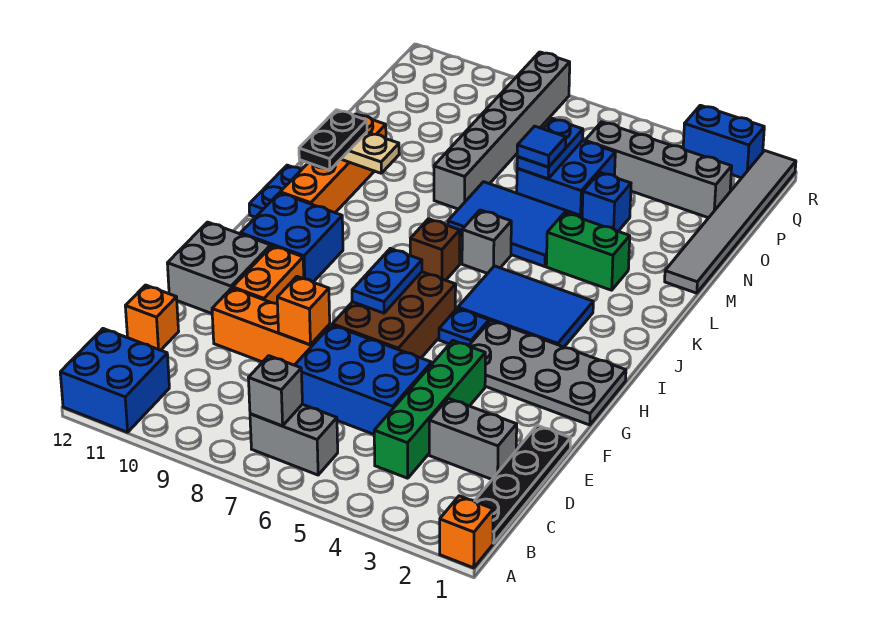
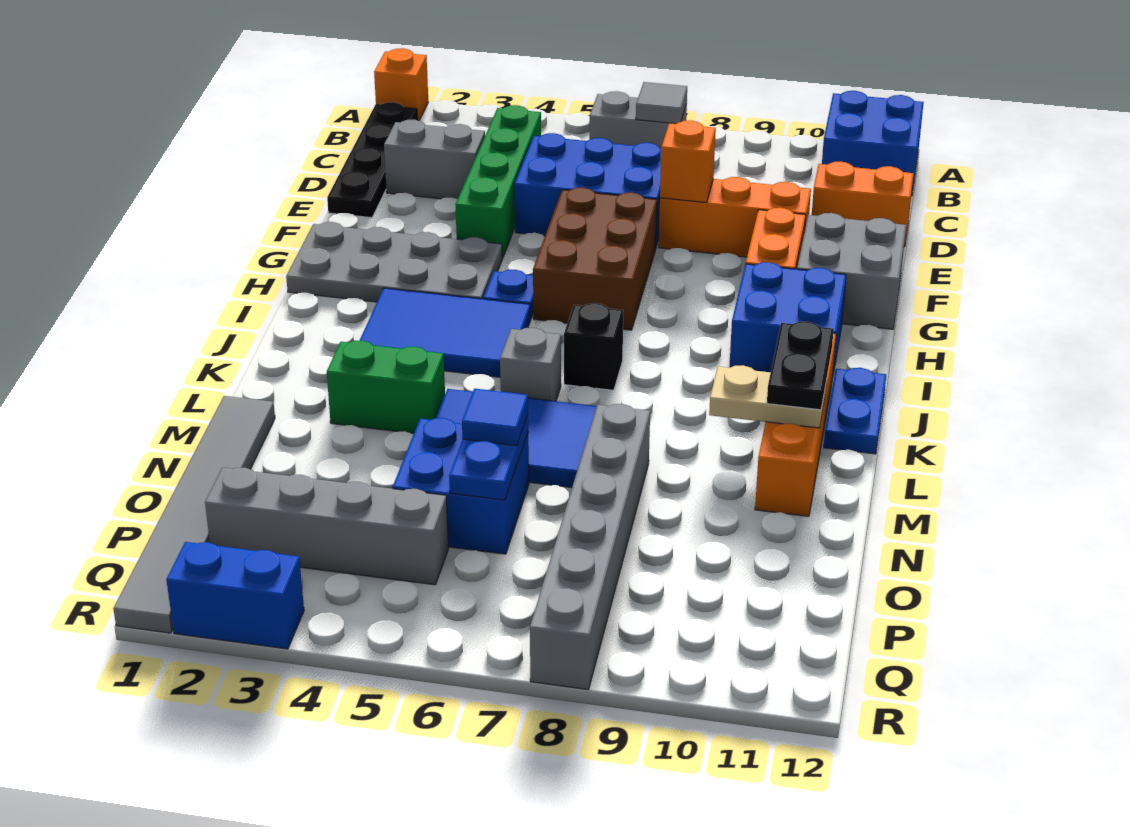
grey brick B7 level 2 -> grey tile B7 level 2
orange brick D12 level 1 -> orange brick D11:D12 level 1
blue plate G7:H7 level 2 -> none
brown brick J7 level 1 -> black brick J7 level 1
blue brick N4 level 1 -> none

